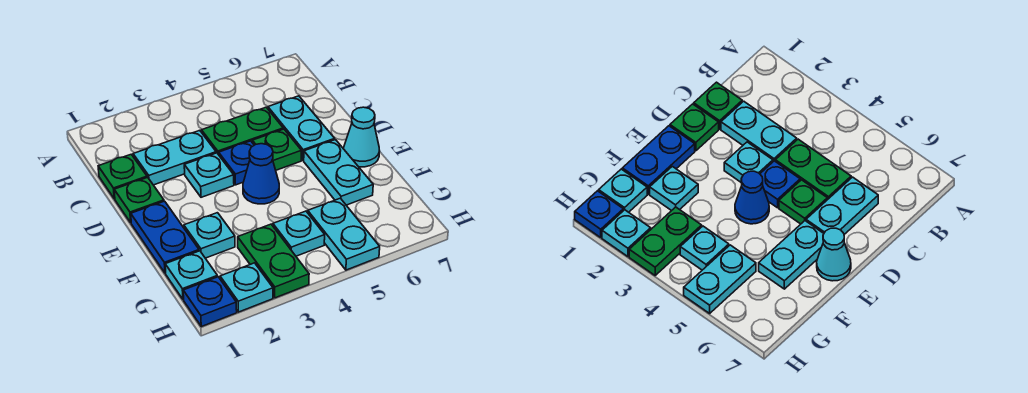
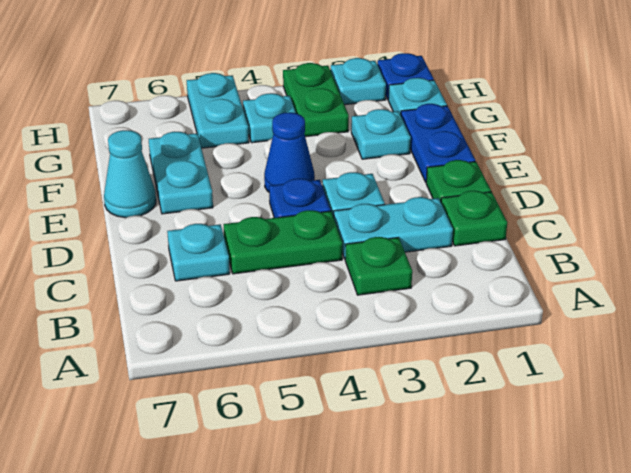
cyan plate C6:D6 level 1 -> cyan plate C6 level 1
green plate D5 level 1 -> green plate B3 level 1

